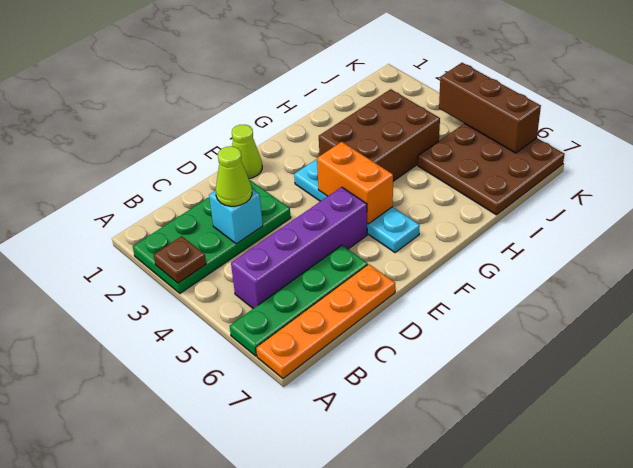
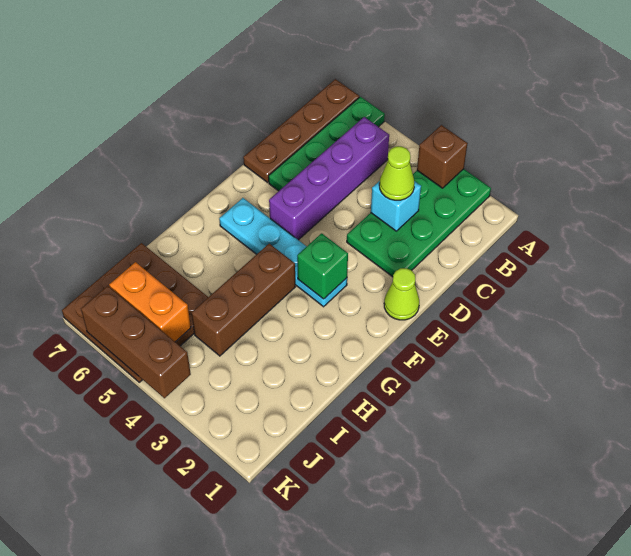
brown plate A3 level 2 -> brown brick A3 level 2
orange plate A7:D7 level 1 -> brown plate A7:D7 level 1
none -> green brick F3 level 2
orange brick F4:F5 level 2 -> orange brick J5:J6 level 2
brown brick G3:I4 level 1 -> brown brick G4:I4 level 1

